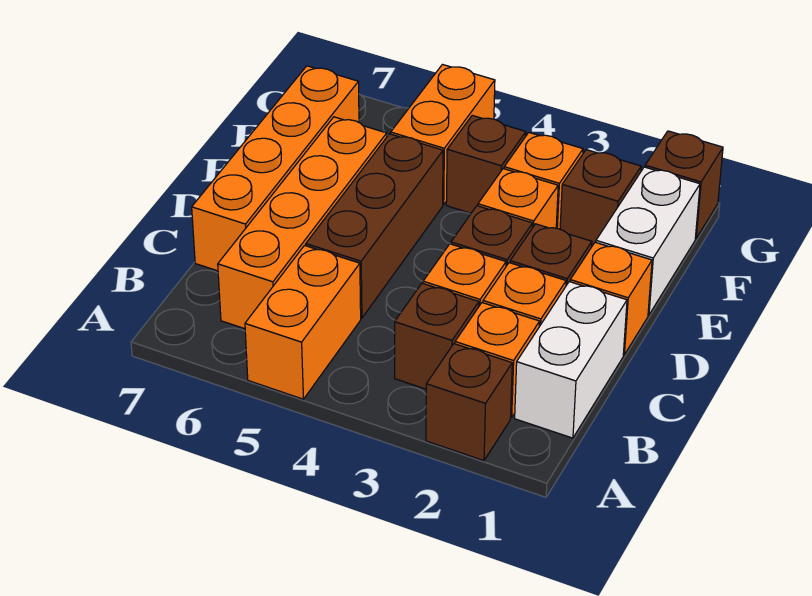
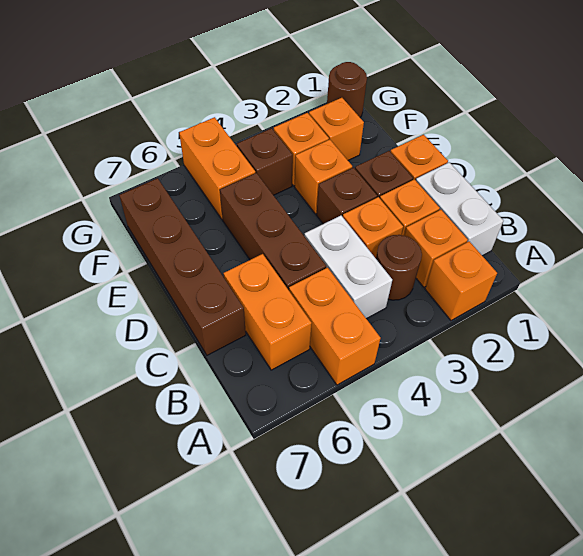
brown brick A2 level 1 -> orange brick A2 level 1
brown brick B3 level 1 -> brown round brick B3 level 1
orange brick B6:E6 level 1 -> orange brick B6:C6 level 1
orange brick C7:F7 level 1 -> brown brick C7:F7 level 1
white brick E1:F1 level 1 -> white brick B4:C4 level 1
brown brick F2 level 1 -> orange brick F2 level 1
brown brick G1 level 1 -> brown round brick G1 level 1

